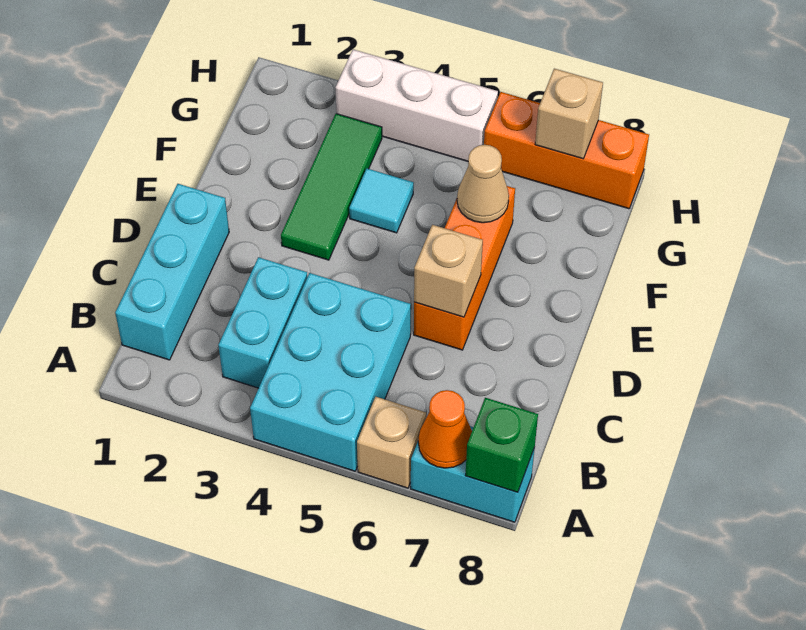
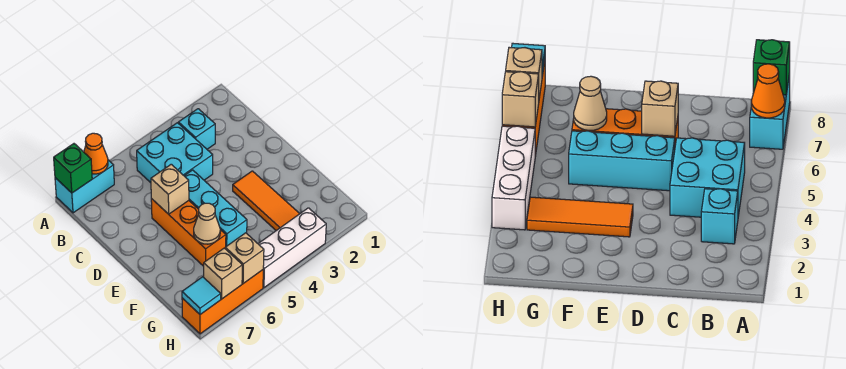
cyan brick A4:C5 level 1 -> cyan brick B4:C5 level 1
tan brick A6 level 1 -> tan brick H6 level 2
cyan brick B1:D1 level 1 -> cyan brick D5:F5 level 1
cyan brick B3:C3 level 1 -> cyan brick B3 level 1
green tile E3:G3 level 1 -> orange tile E3:G3 level 1
cyan tile F4 level 1 -> cyan tile H8 level 2

